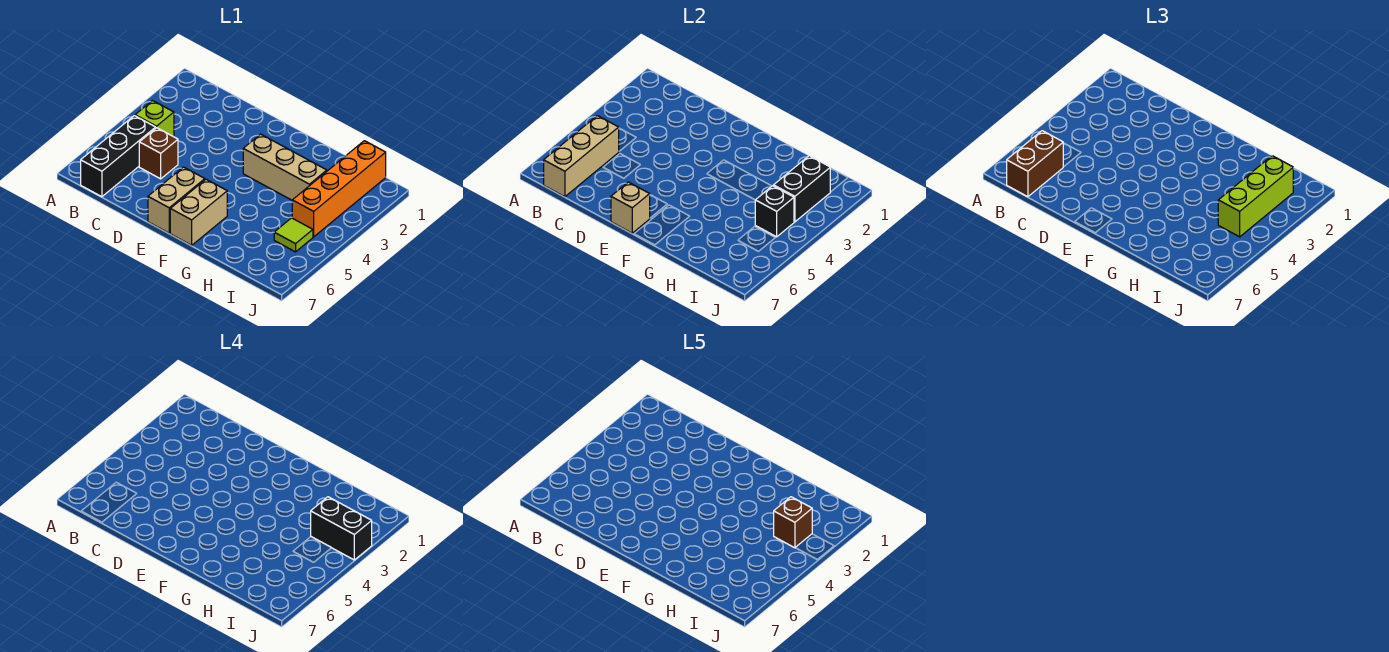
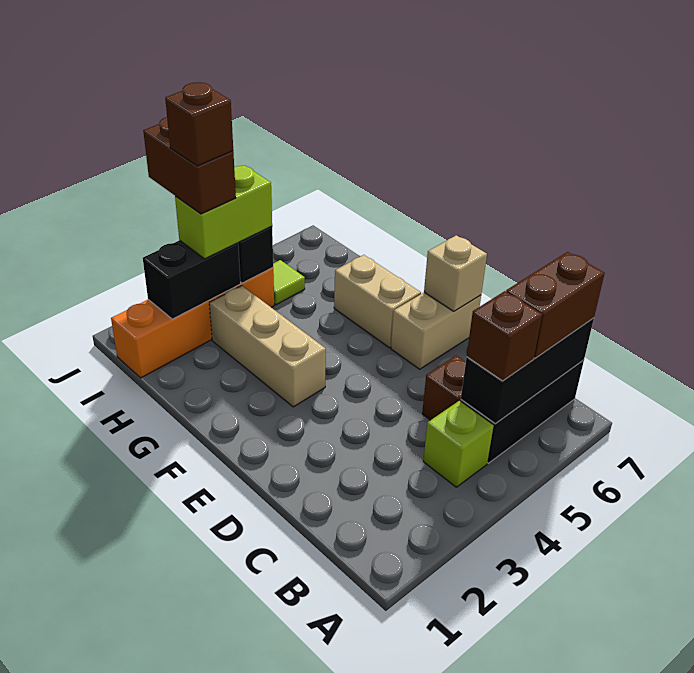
tan brick B5:B7 level 2 -> black brick B5:B7 level 2
none -> brown brick B5 level 3
tan brick F6:F7 level 1 -> tan brick F6:G6 level 1
lime brick I2:I4 level 3 -> lime brick I3:I4 level 3
black brick I3:J3 level 4 -> brown brick I3:J3 level 4

